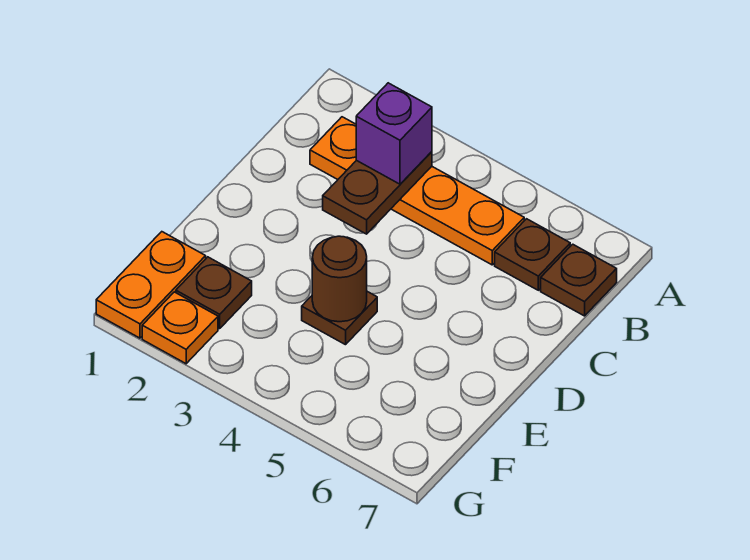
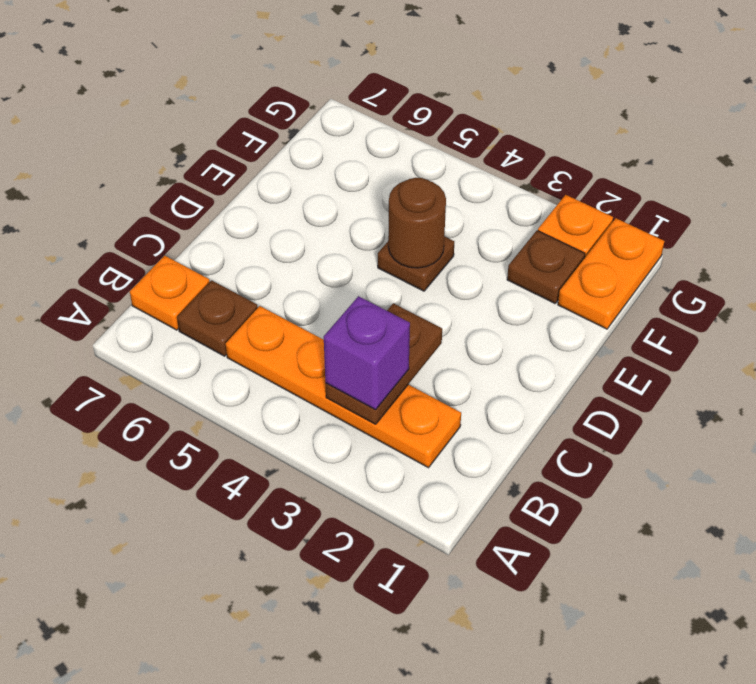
brown plate B7 level 1 -> orange plate B7 level 1

